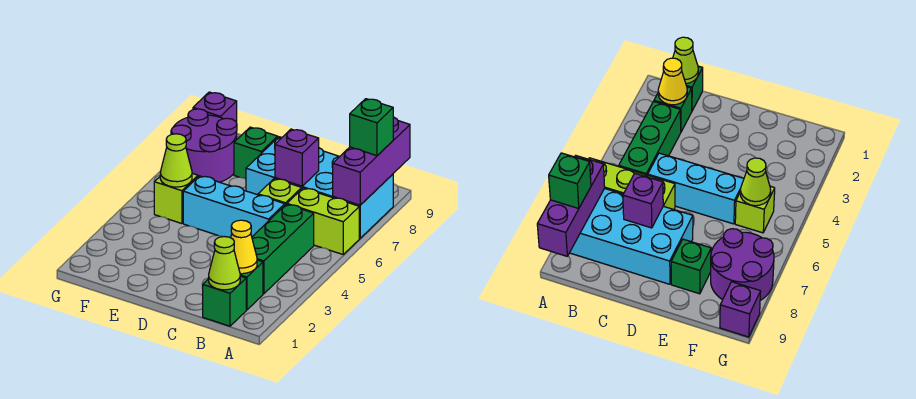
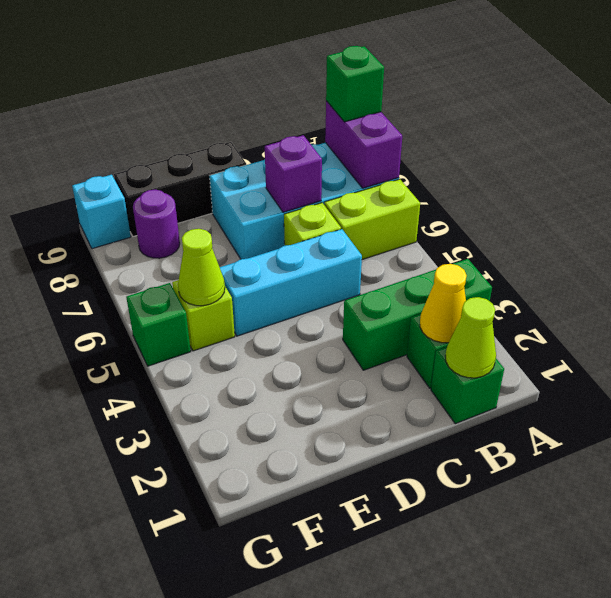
purple brick A7:A9 level 2 -> purple brick A7:A8 level 2
green brick B3:B5 level 1 -> green brick A3:C3 level 1
none -> black brick D9:F9 level 1
green brick E8 level 1 -> green brick G5 level 1
purple round brick F7:G8 level 1 -> purple round brick F8 level 1
purple brick G9 level 1 -> cyan brick G9 level 1

